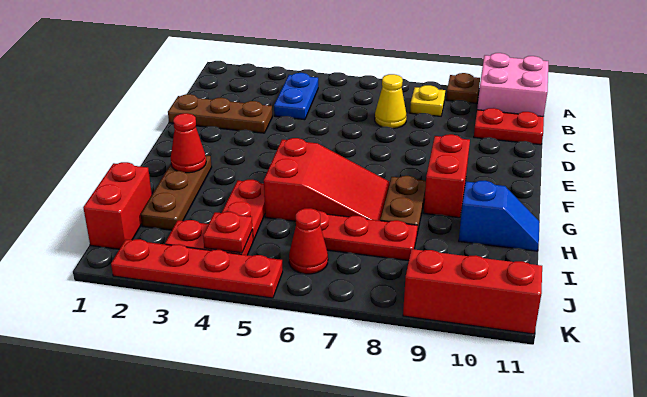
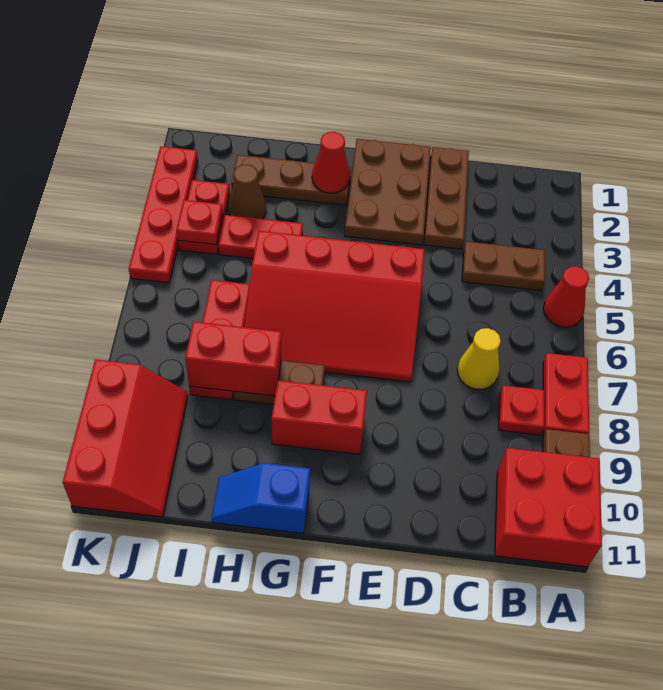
pink brick A10:B11 level 1 -> red brick A10:B11 level 1
blue plate B4:C4 level 1 -> brown plate B4:C4 level 1
yellow plate B8 level 1 -> red plate B8 level 1
red plate C10:C11 level 1 -> red plate A7:A8 level 1
none -> brown plate E1:F3 level 1
red slope G5:H7 level 1 top 5 -> red slope E5:H7 level 1 top 5
blue slope H10:H11 level 1 top 10 -> blue slope G11:H11 level 1 top G
red brick I1:J1 level 1 -> red brick H8:I8 level 2
none -> brown cone I3 level 1
red cone J6 level 1 -> red cone A5 level 1

